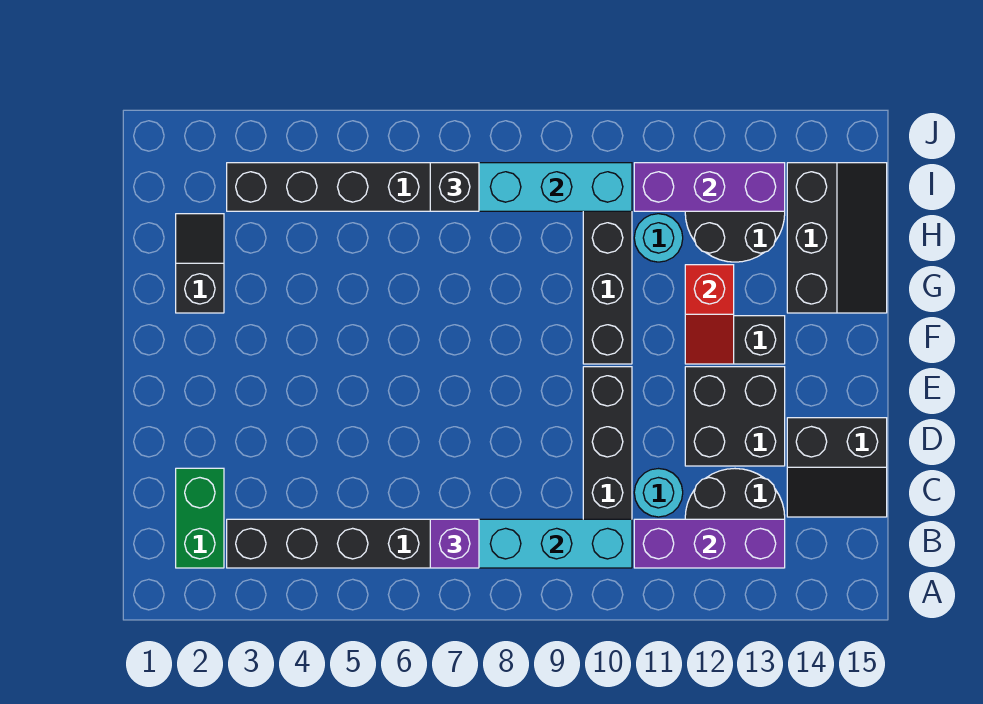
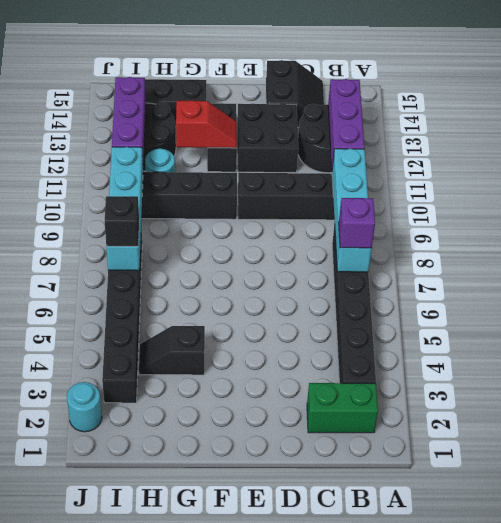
cyan round brick C11 level 1 -> cyan round brick J2 level 1
black slope G2:H2 level 1 top G -> black slope G4:H4 level 1 top G

